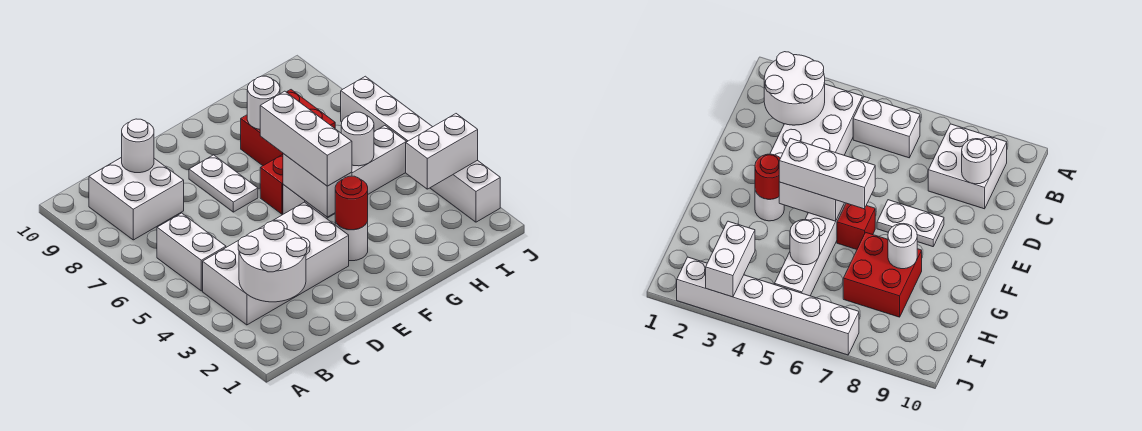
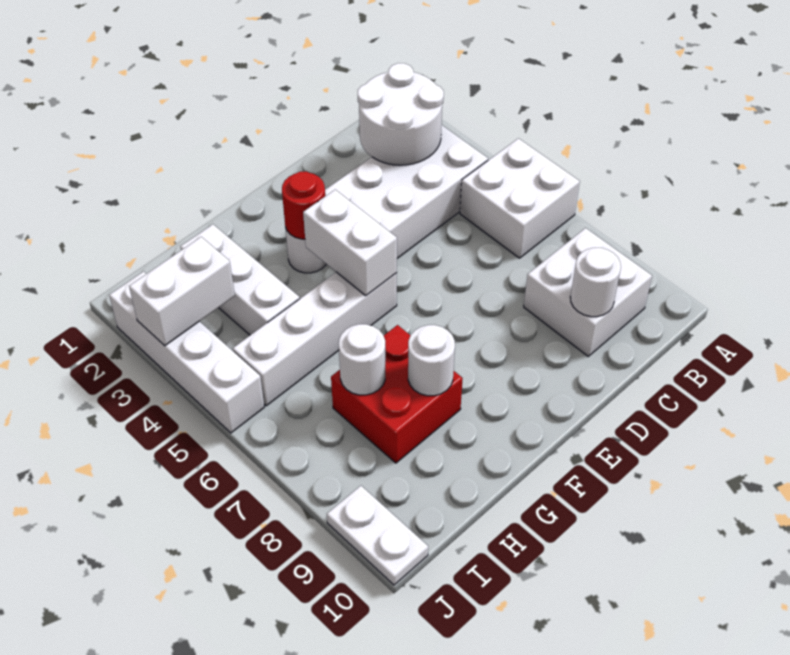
white brick B5:B6 level 1 -> white brick A5:B6 level 1
white plate E7:E8 level 1 -> white plate J9:J10 level 1
white brick F4:F6 level 3 -> white brick H2:H4 level 1
red brick F6 level 1 -> none
white round brick H5 level 2 -> white round brick H7 level 2
white brick J2:J7 level 1 -> white brick J2:J5 level 1

